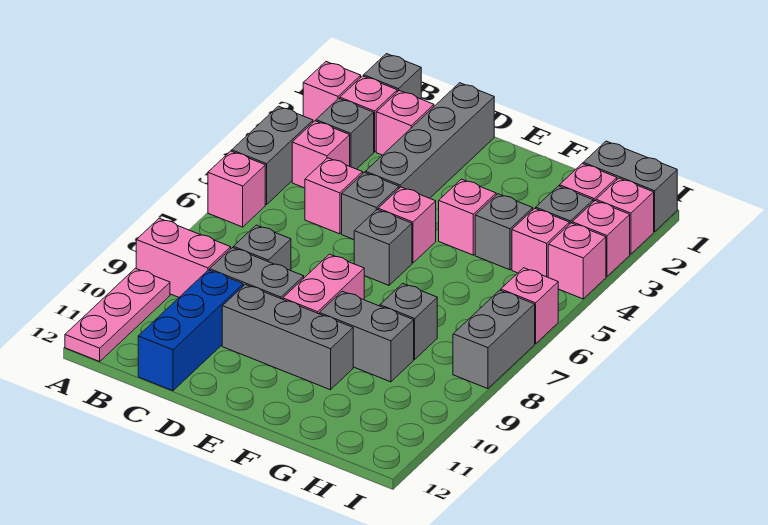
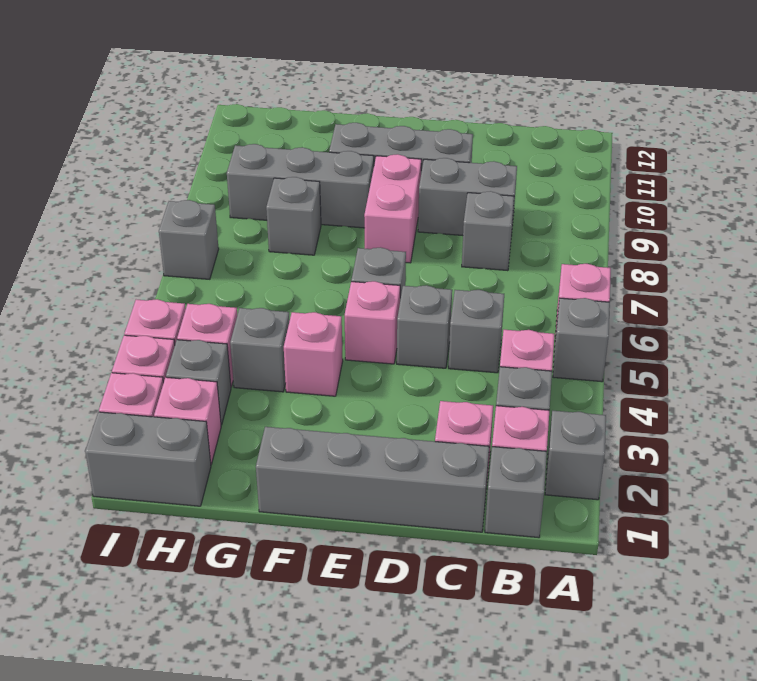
pink brick A2 level 1 -> grey brick A2 level 1
grey brick A4:A5 level 1 -> grey brick A5 level 1
pink brick A9:B9 level 1 -> none
pink plate A10:A12 level 1 -> none
pink brick C5 level 1 -> grey brick C5 level 1
blue brick C10:C12 level 1 -> none
grey brick D1:D4 level 1 -> grey brick C1:F1 level 1
grey brick F9:G9 level 1 -> grey brick F9:H9 level 1
pink brick I6 level 1 -> none
grey brick I7:I8 level 1 -> grey brick I7 level 1

